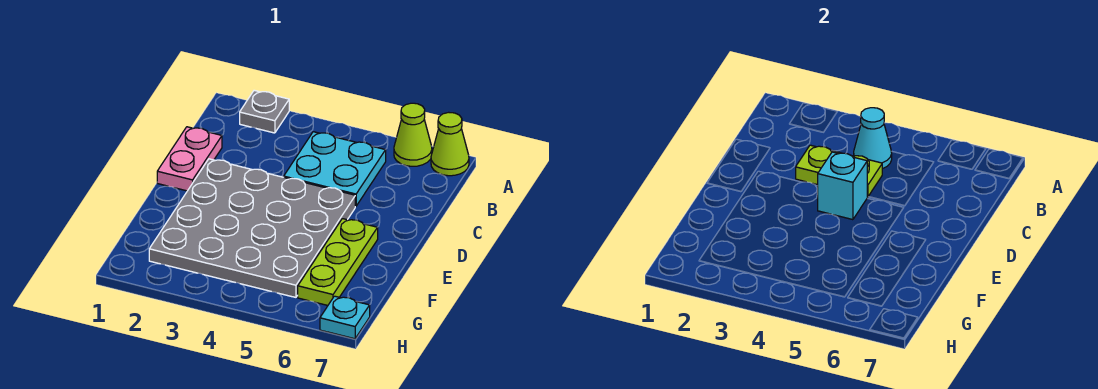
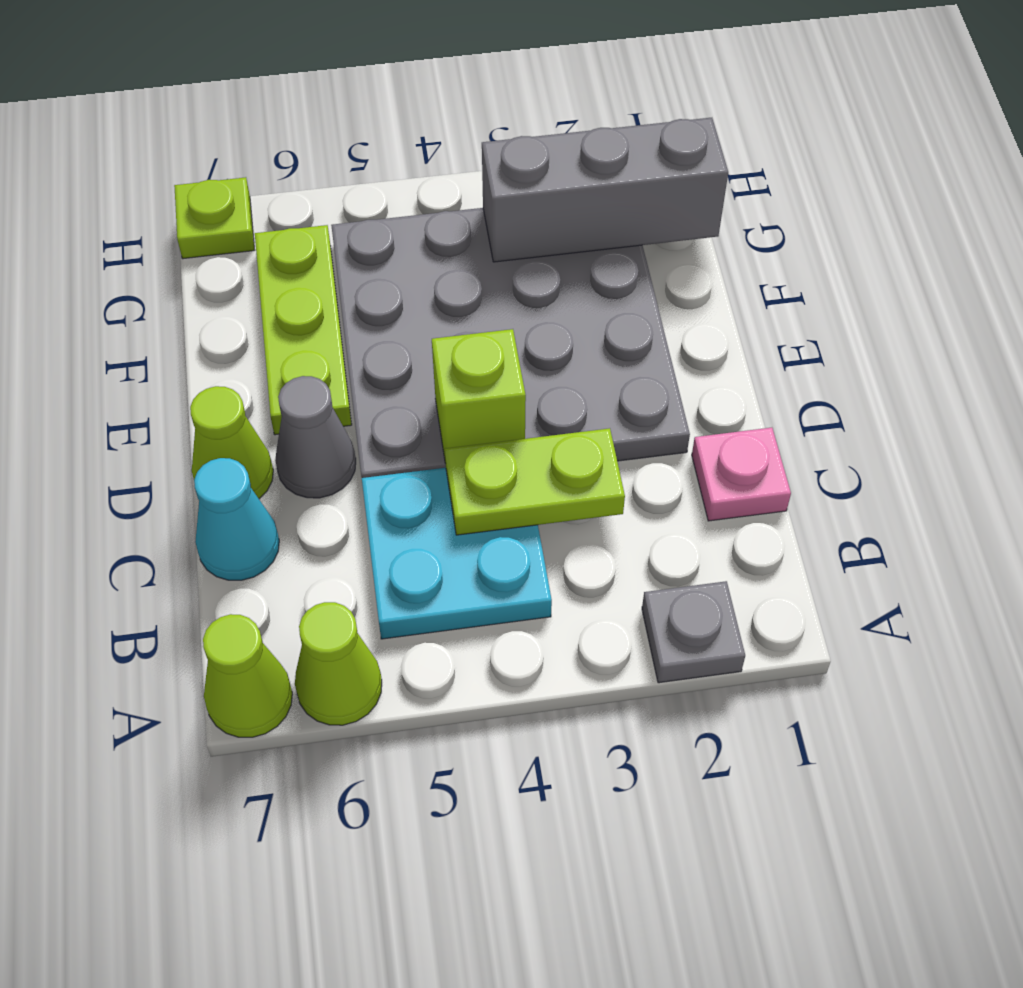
cyan cone B4 level 2 -> cyan cone C7 level 1
pink plate C1:D1 level 1 -> pink plate C1 level 1
cyan brick D4 level 2 -> lime brick D4 level 2
none -> grey cone D6 level 1
none -> lime cone D7 level 1
none -> grey brick G1:G3 level 2
cyan plate H7 level 1 -> lime plate H7 level 1

